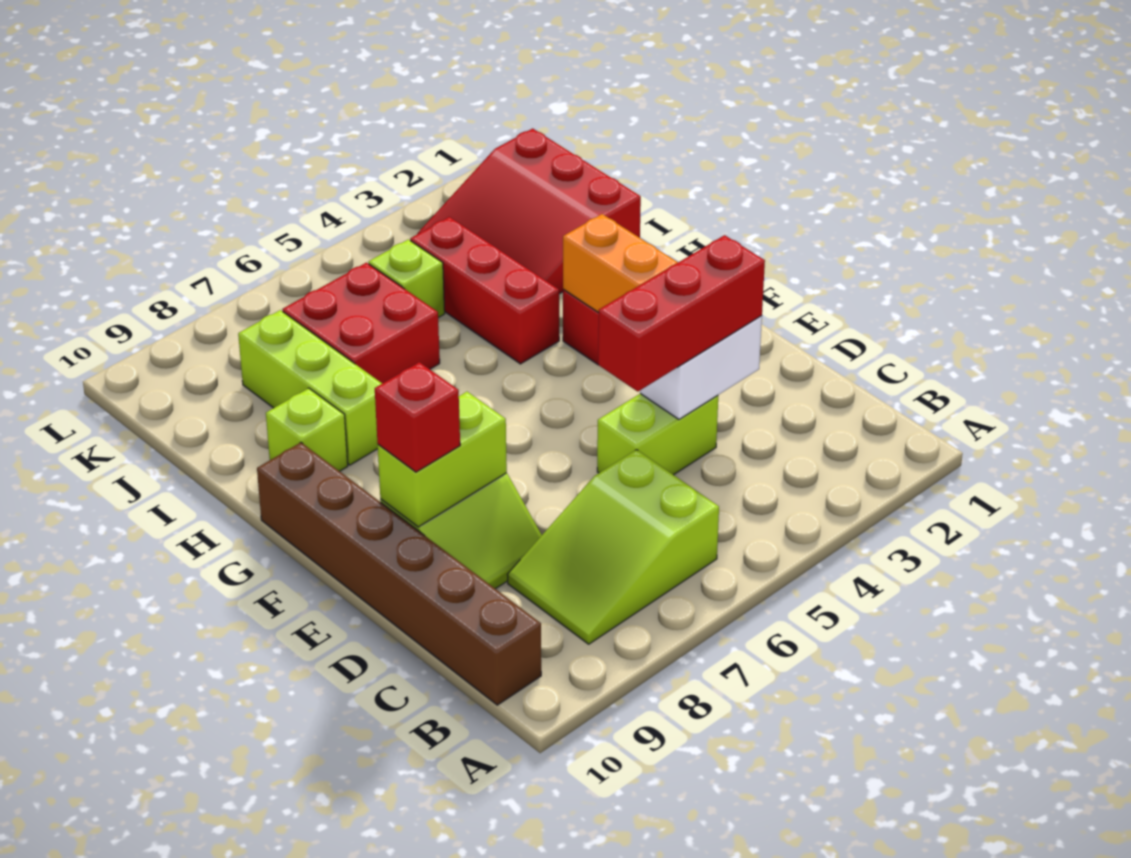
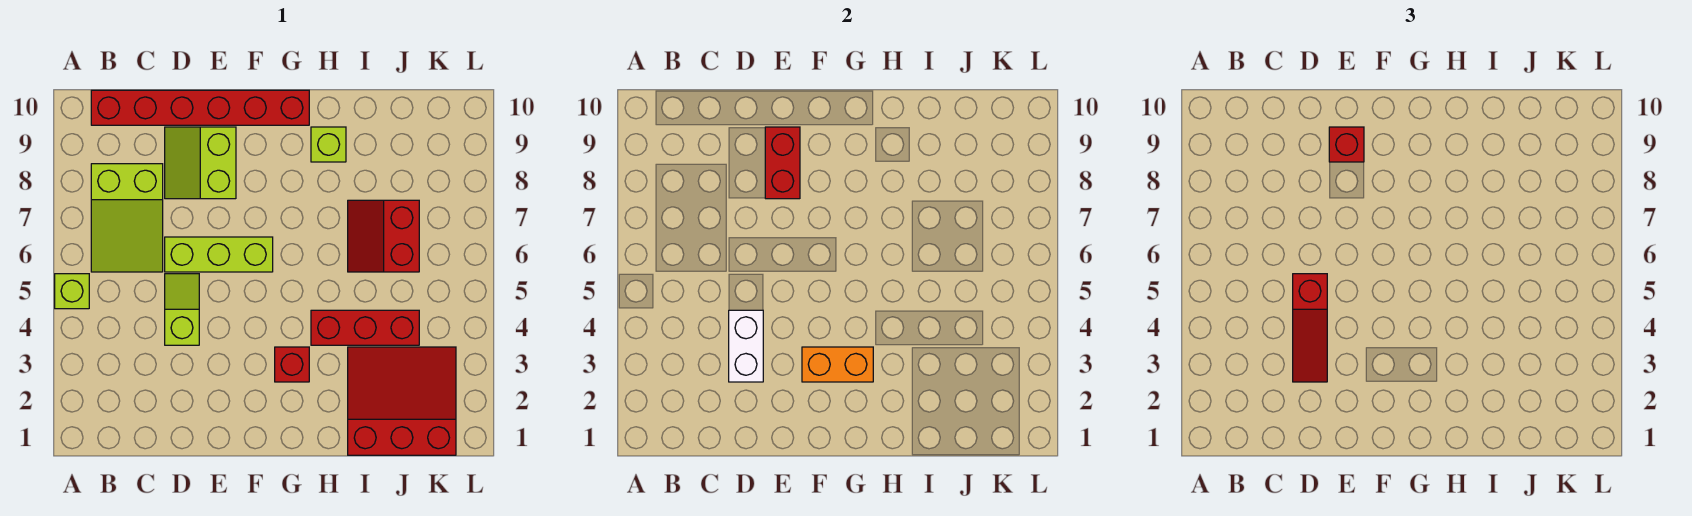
lime slope B6:C8 level 1 top 6 -> lime slope B6:C8 level 1 top 8
brown brick B10:G10 level 1 -> red brick B10:G10 level 1
red brick D3:D5 level 3 -> red slope D3:D5 level 3 top 5
lime brick D4:D5 level 1 -> lime slope D4:D5 level 1 top 4
lime brick E8:E9 level 2 -> red brick E8:E9 level 2
lime brick H8:J8 level 1 -> lime brick D6:F6 level 1
red brick I6:J7 level 1 -> red slope I6:J7 level 1 top J
lime brick J5 level 1 -> lime brick A5 level 1

